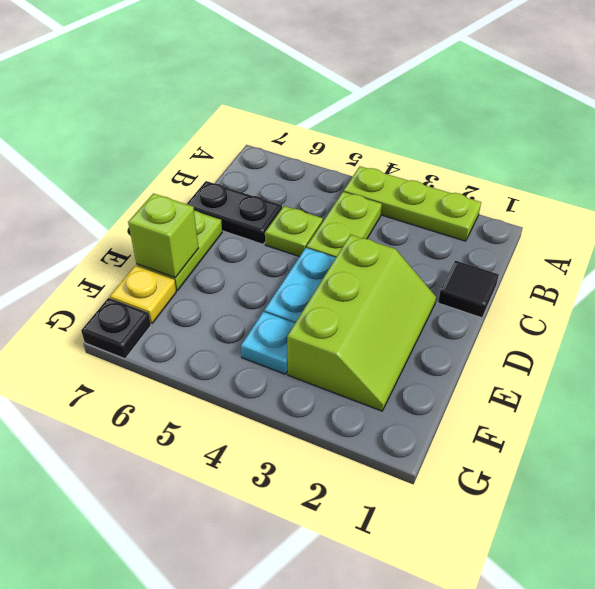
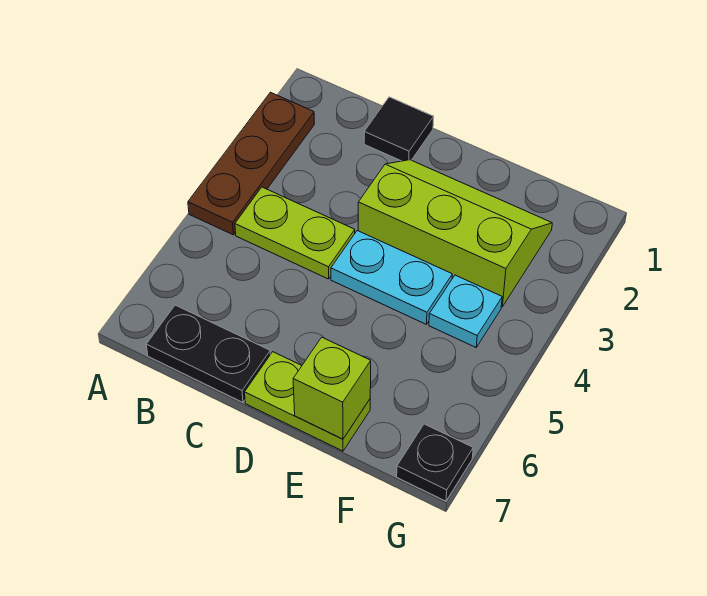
lime plate A2:A4 level 1 -> brown plate A2:A4 level 1
lime plate C5 level 1 -> none
black plate C6:C7 level 1 -> black plate B7:C7 level 1
yellow plate F7 level 1 -> none

